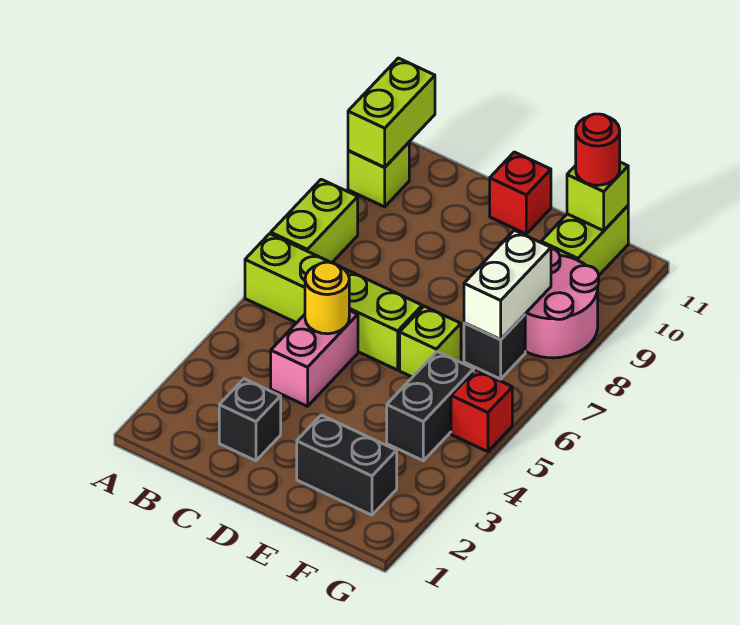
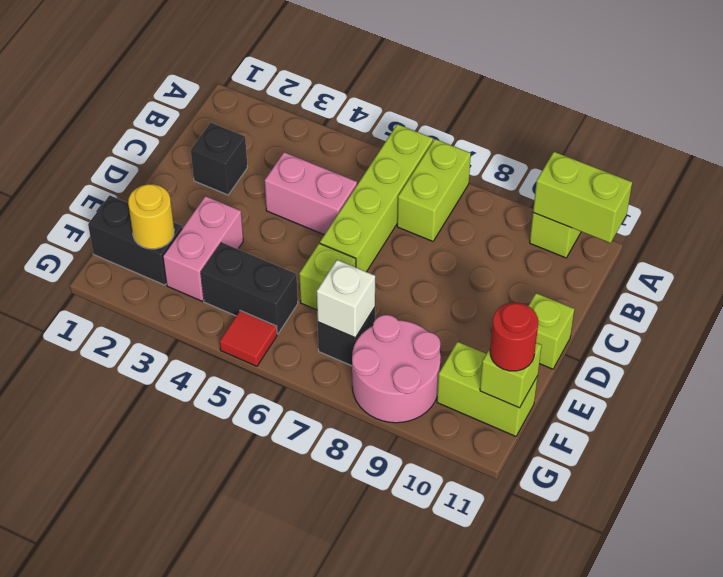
lime brick A7:A8 level 1 -> lime brick A7:B7 level 1
yellow round brick C5 level 2 -> yellow round brick F2 level 2
red brick D11 level 1 -> lime brick D11 level 1
black brick E2:F2 level 1 -> black brick F1:F2 level 1
none -> pink brick E3:F3 level 1
white brick F7:F8 level 2 -> white brick F7 level 2
red brick G5 level 1 -> red tile G5 level 1

